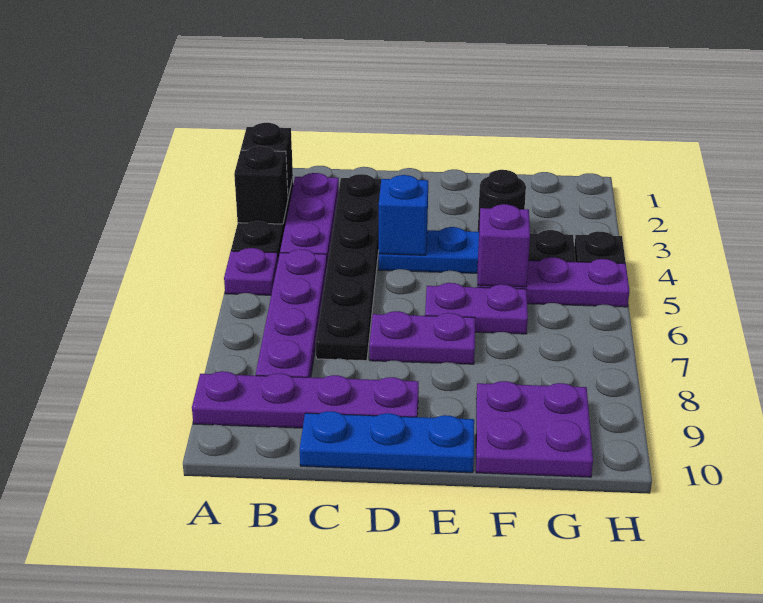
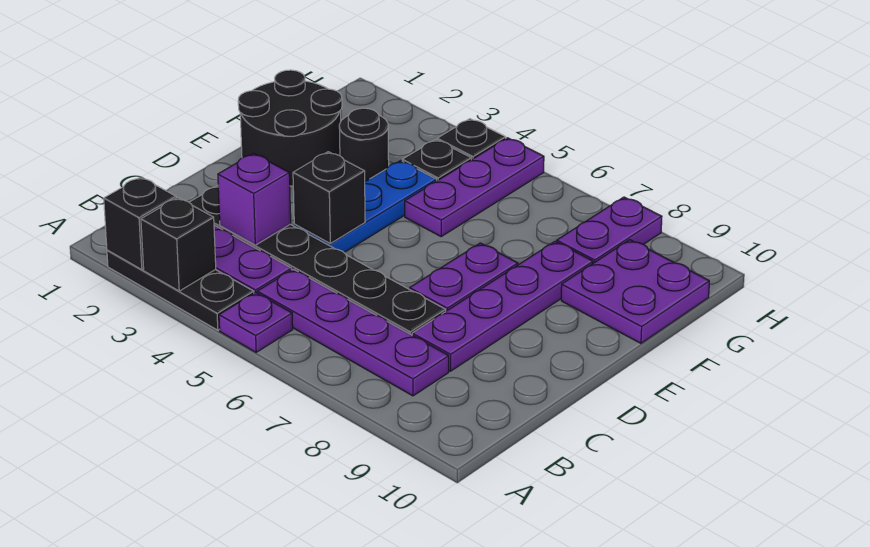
purple plate A9:D9 level 1 -> purple plate C8:F8 level 1
blue plate C10:E10 level 1 -> none
blue brick D4 level 2 -> black brick D4 level 2
none -> black round brick E1:F2 level 1
purple plate E6:F6 level 1 -> purple plate G8:H8 level 1
purple brick F5 level 2 -> purple brick C3 level 2

